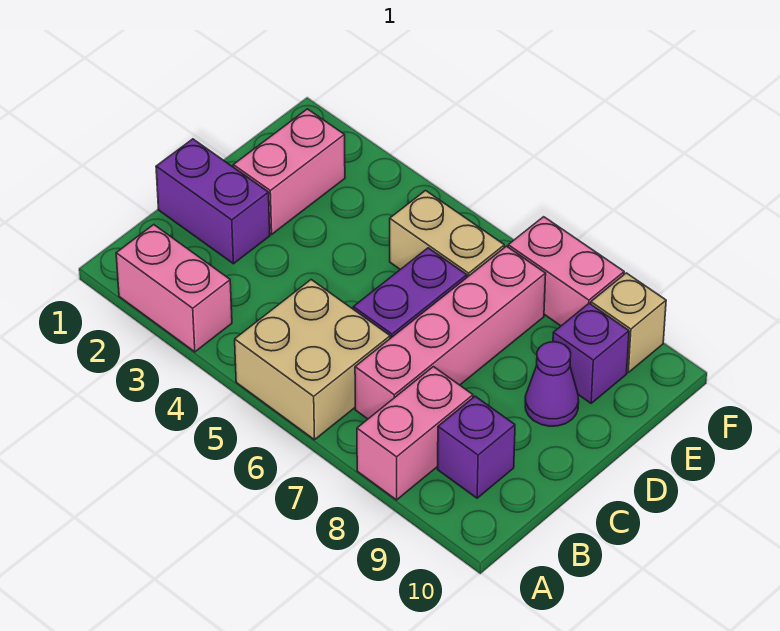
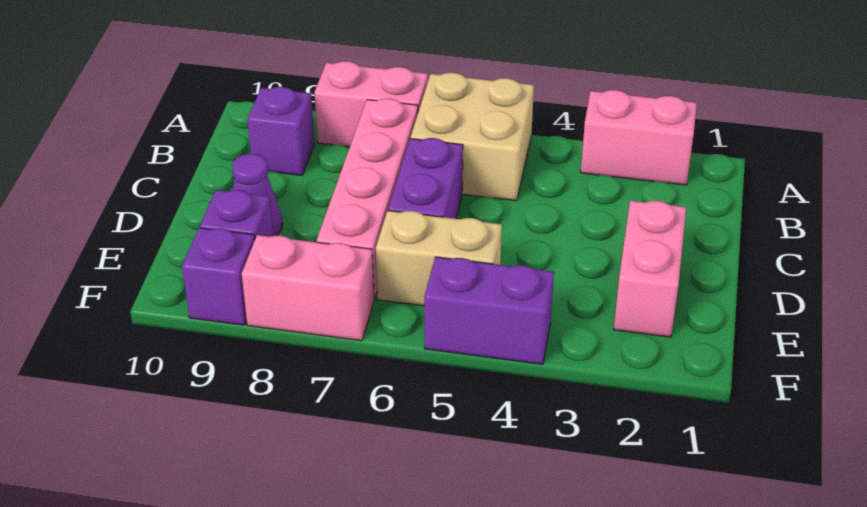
pink brick A8:B8 level 1 -> pink brick A7:A8 level 1
purple brick C1:C2 level 1 -> purple brick F4:F5 level 1
tan brick F9 level 1 -> purple brick F9 level 1

